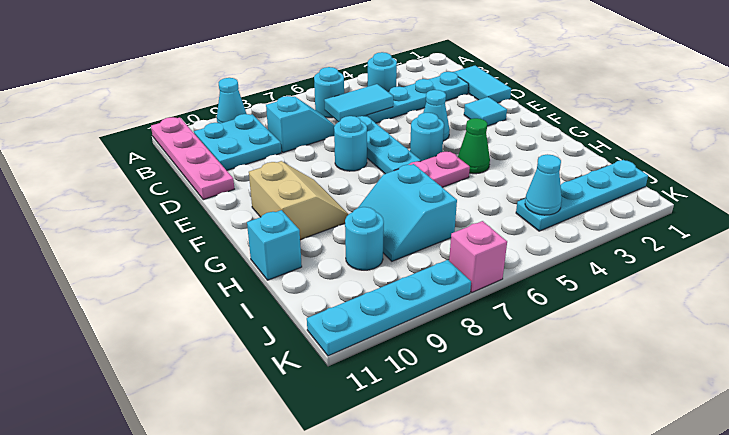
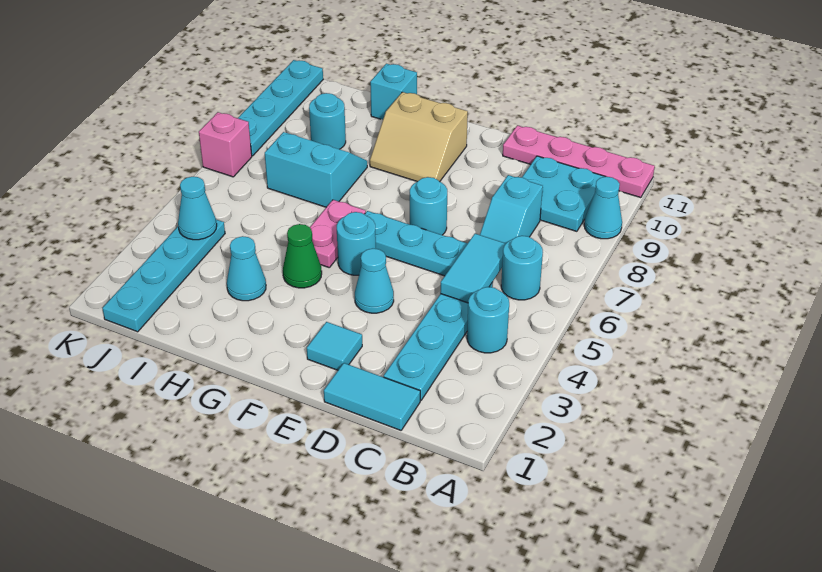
none -> cyan cone H3 level 1

